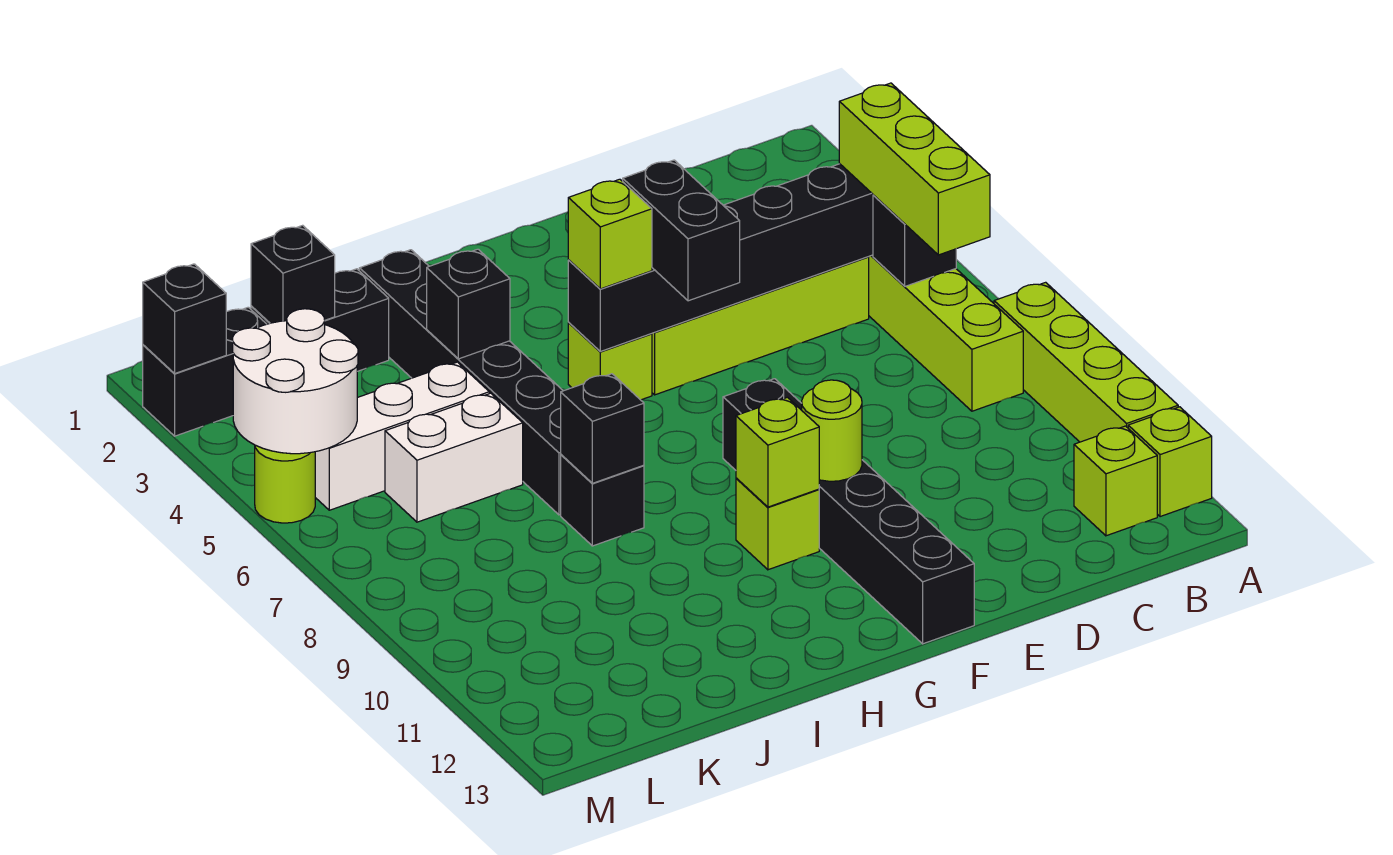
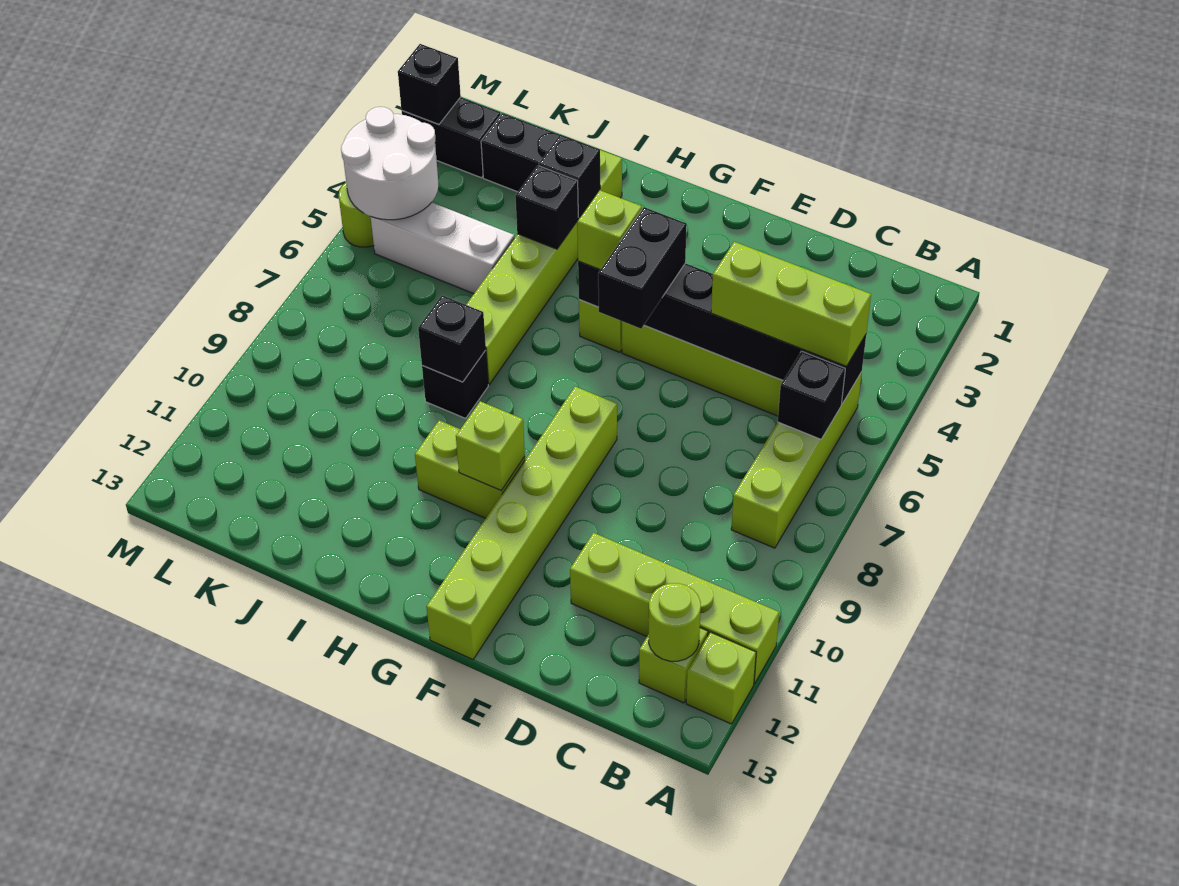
lime brick A8:A11 level 1 -> lime brick A11:D11 level 1
lime brick B5:B7 level 3 -> lime brick B5:D5 level 3
black brick F8:F13 level 1 -> lime brick F8:F13 level 1
lime round brick F10 level 2 -> lime round brick B12 level 2
lime brick G10 level 1 -> lime brick G10:H10 level 1
black brick I2:I7 level 1 -> lime brick I2:I7 level 1
white brick J6:K6 level 1 -> none
black brick K2 level 2 -> black brick I3 level 2

